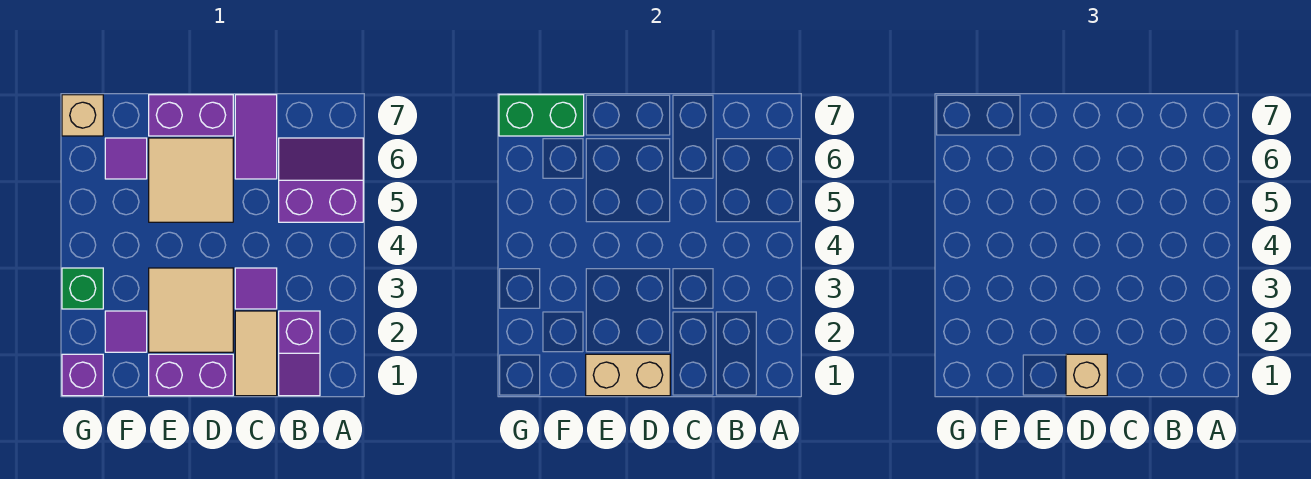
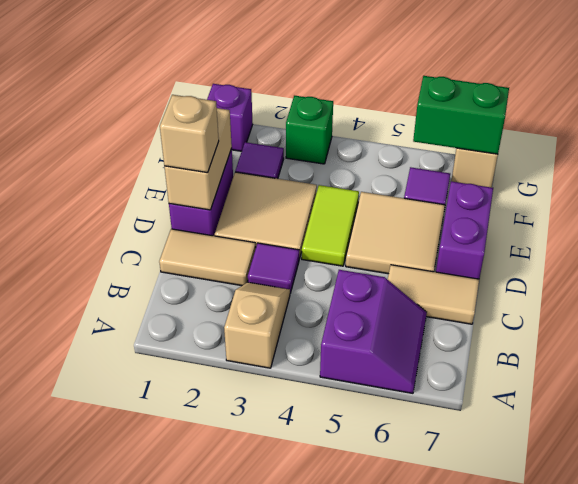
none -> tan slope A3:B3 level 1 top A
purple slope B1:B2 level 1 top 2 -> none
purple tile C6:C7 level 1 -> tan tile C6:C7 level 1
none -> lime tile D4:E4 level 1
green brick F7:G7 level 2 -> green brick G6:G7 level 2

